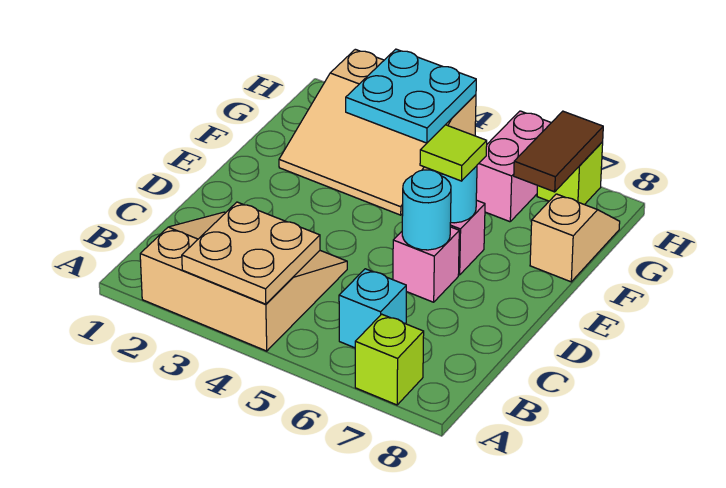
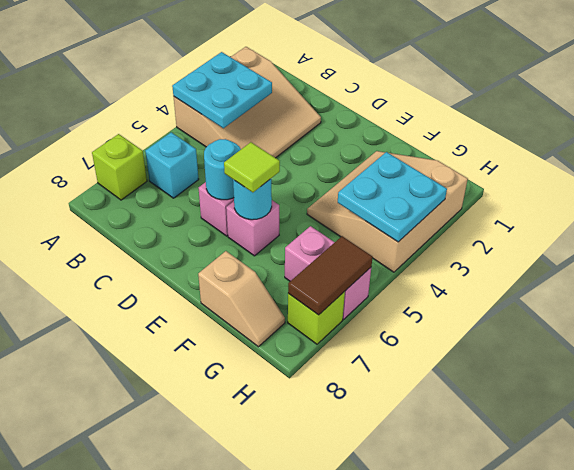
tan plate A3:B4 level 2 -> cyan plate A3:B4 level 2
brown tile G7:H7 level 2 -> brown tile H6:H7 level 2

